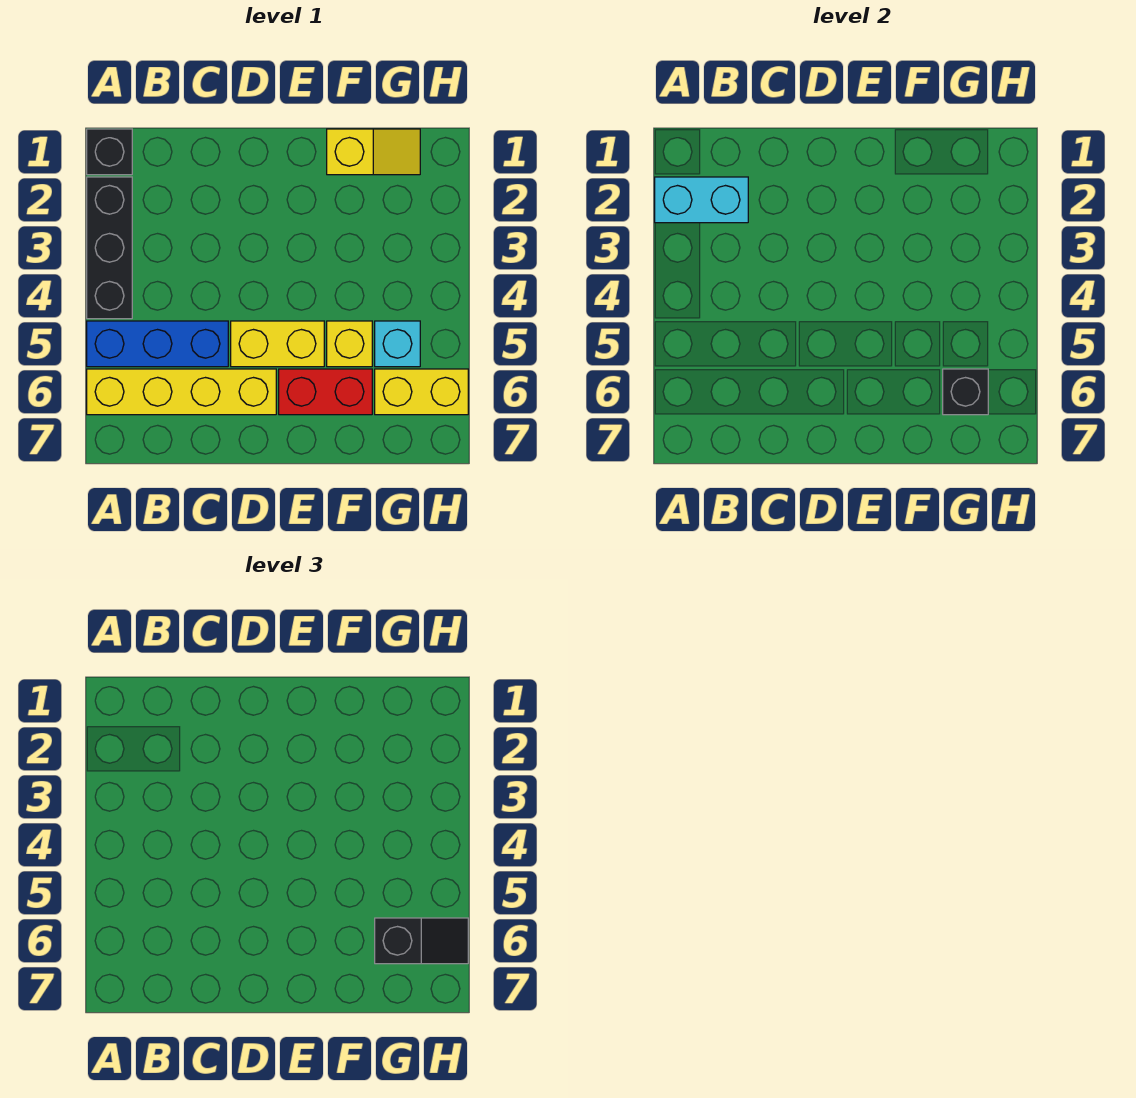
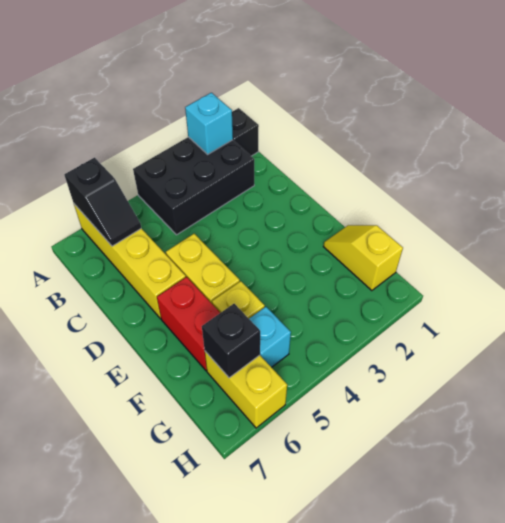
black brick A2:A4 level 1 -> black brick A2:B4 level 1
cyan brick A2:B2 level 2 -> cyan brick A2 level 2
blue brick A5:C5 level 1 -> none
yellow slope F1:G1 level 1 top F -> yellow slope F1:G1 level 1 top G
black slope G6:H6 level 3 top G -> black slope A6:B6 level 2 top A

